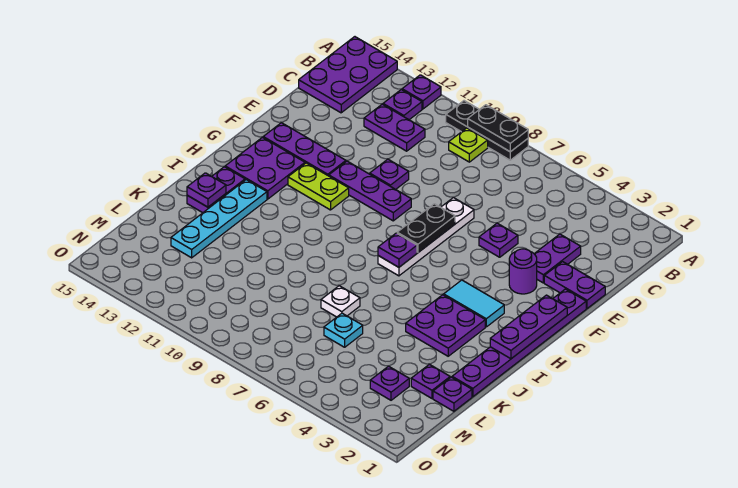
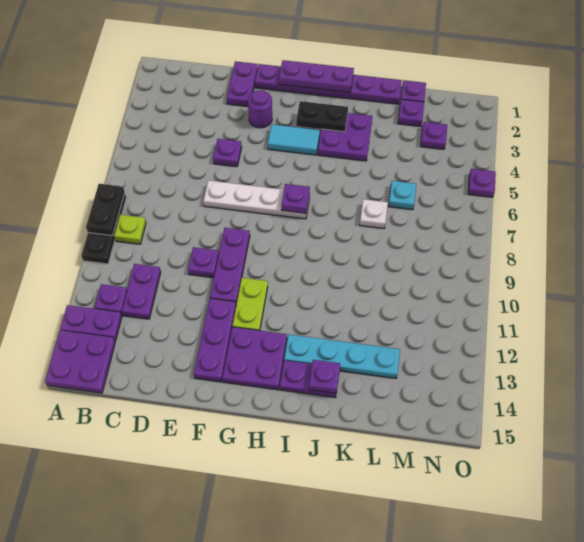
purple plate A12 level 1 -> purple plate O5 level 1
purple plate A14:C15 level 1 -> purple plate A14:B15 level 1
purple plate D3:E3 level 1 -> purple plate A13:B13 level 1
black plate F7:G7 level 2 -> black plate H3:I3 level 2
cyan tile H3:H4 level 1 -> cyan tile G4:H4 level 1

